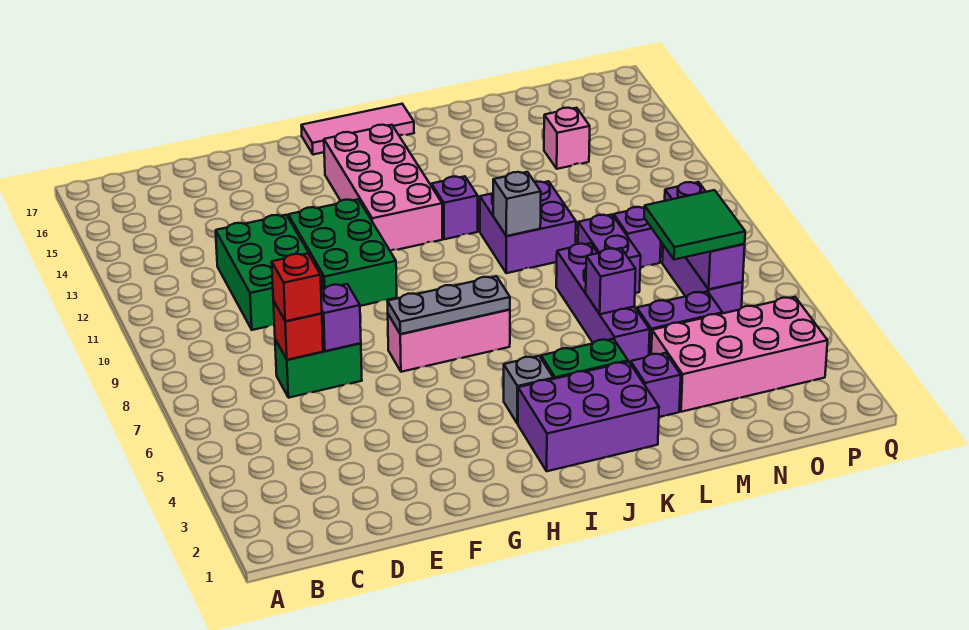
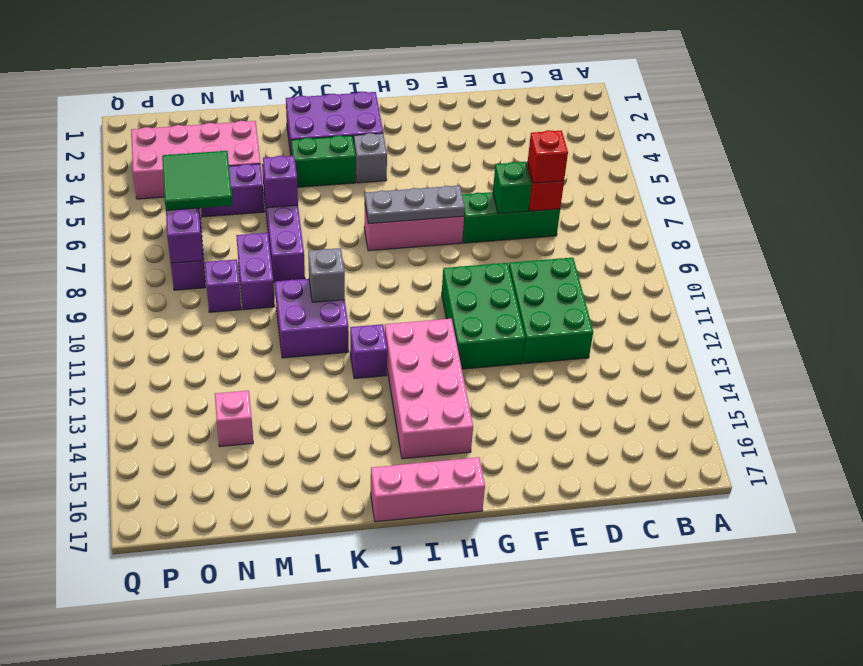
green brick D7:E7 level 1 -> green brick D7:F7 level 1
purple brick E7 level 2 -> green brick E7 level 2
pink tile H17:J17 level 1 -> pink brick H17:J17 level 1
purple brick L3 level 1 -> none

